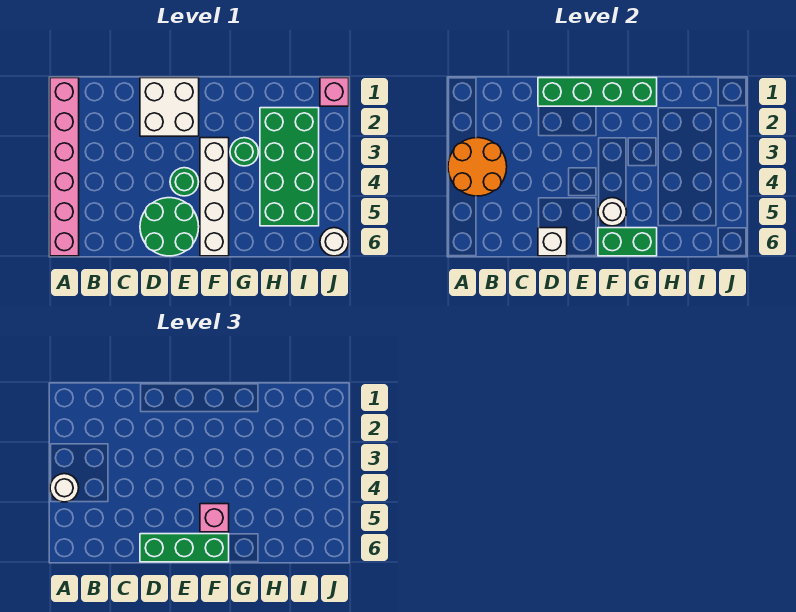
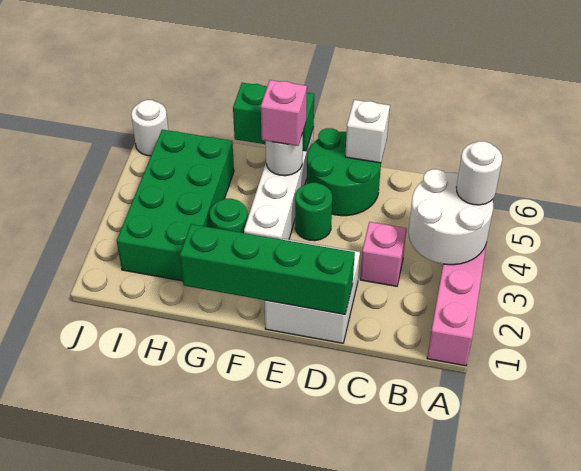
orange round brick A3:B4 level 2 -> white round brick A3:B4 level 2
green brick D6:F6 level 3 -> none
pink brick J1 level 1 -> pink brick C3 level 1

